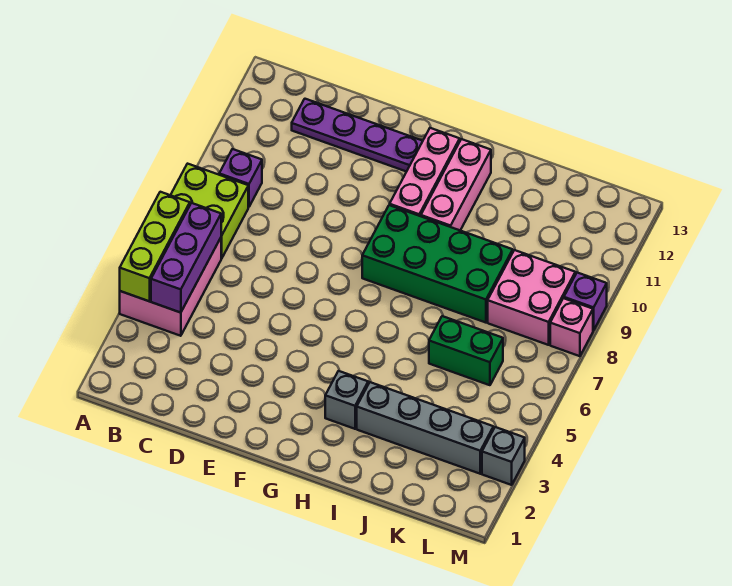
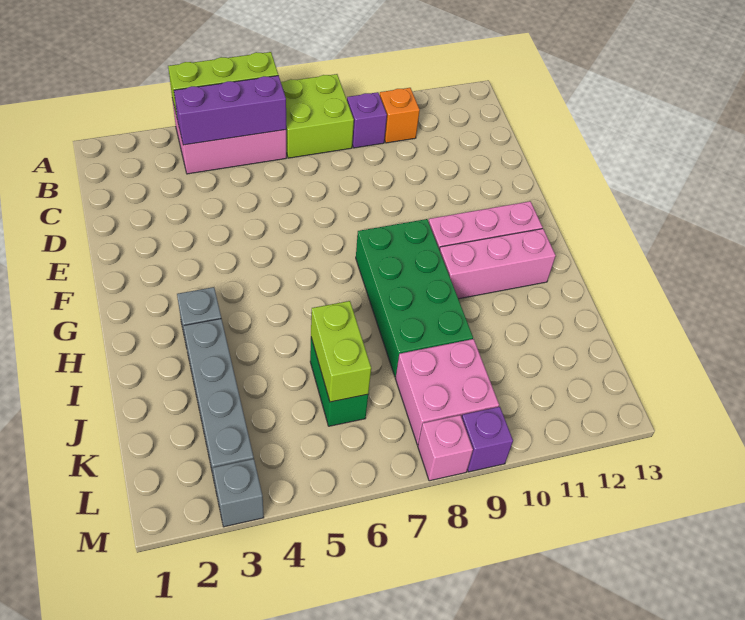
none -> orange brick B10 level 1
purple plate C12:F12 level 1 -> none
none -> lime brick J6:K6 level 2

